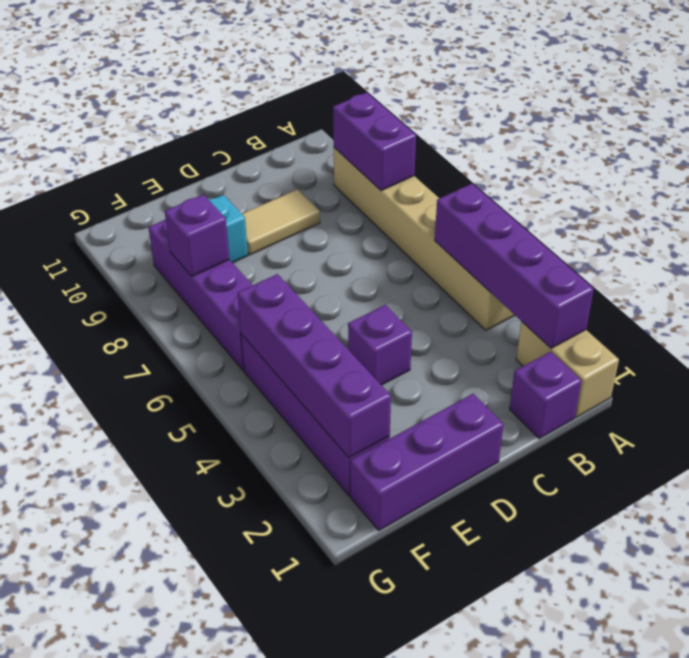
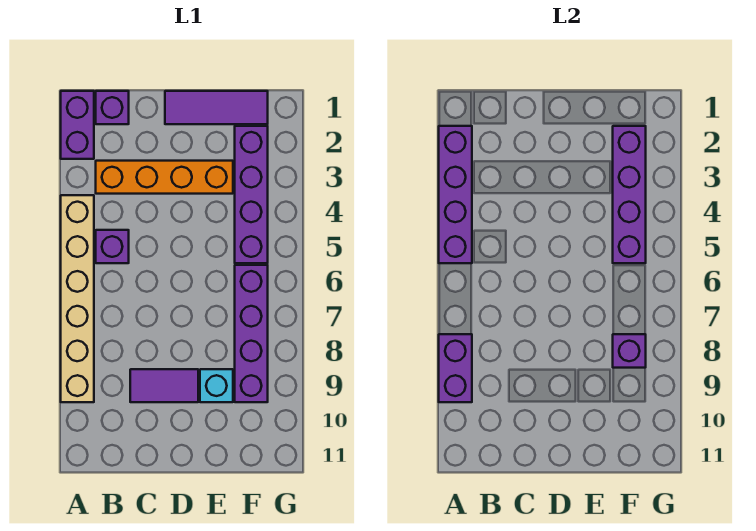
tan brick A1:A2 level 1 -> purple brick A1:A2 level 1
none -> orange brick B3:E3 level 1
tan tile C9:D9 level 1 -> purple tile C9:D9 level 1
purple brick D1:F1 level 1 -> purple tile D1:F1 level 1
purple brick D4 level 1 -> purple brick B5 level 1

